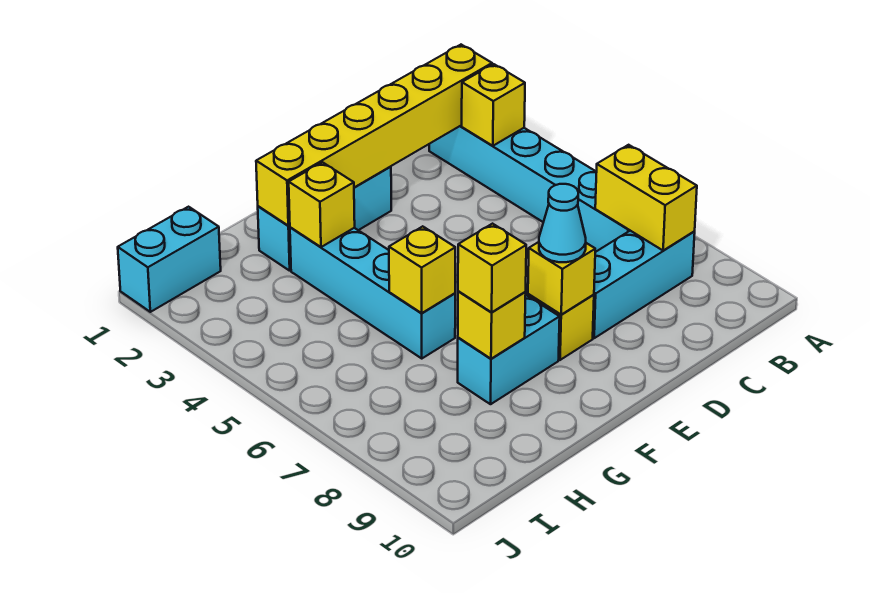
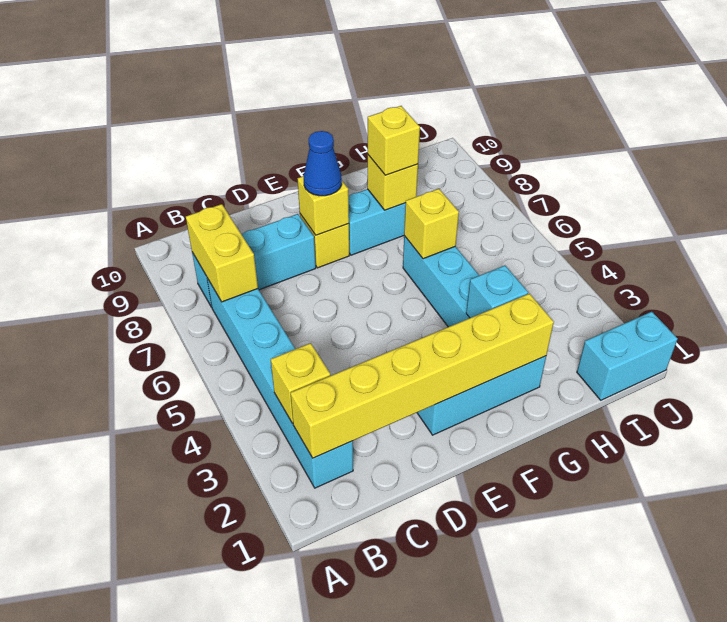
cyan cone E8 level 3 -> blue cone E8 level 3
yellow brick G3 level 2 -> cyan brick G3 level 2

